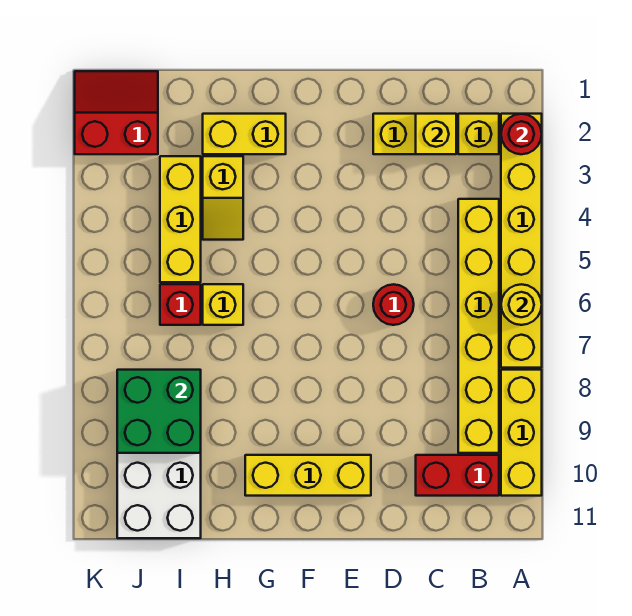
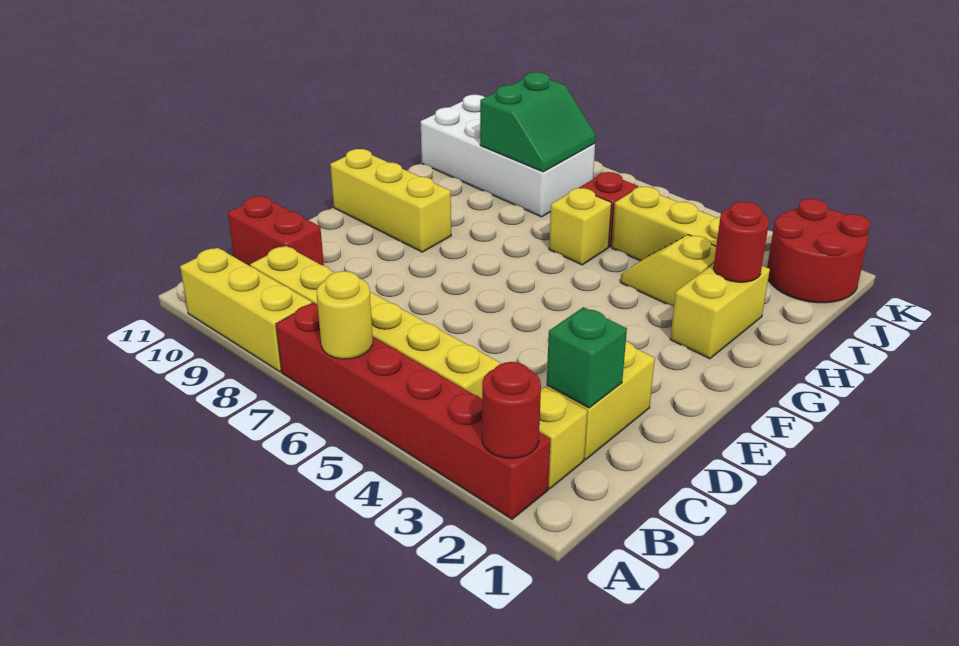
yellow brick A2:A7 level 1 -> red brick A2:A7 level 1
red brick B10:C10 level 1 -> red brick C10:C11 level 1
yellow brick C2 level 2 -> green brick C2 level 2
red round brick D6 level 1 -> red round brick H2 level 2
yellow brick E10:G10 level 1 -> yellow brick F9:F11 level 1
green brick I8:J9 level 2 -> green slope I8:J9 level 2 top 9
red slope J1:K2 level 1 top 2 -> red round brick J1:K2 level 1

